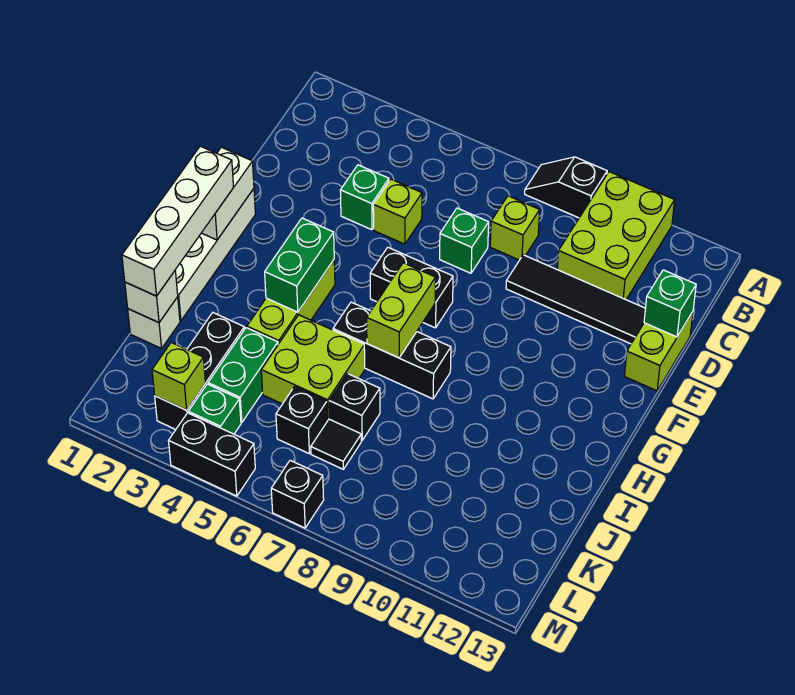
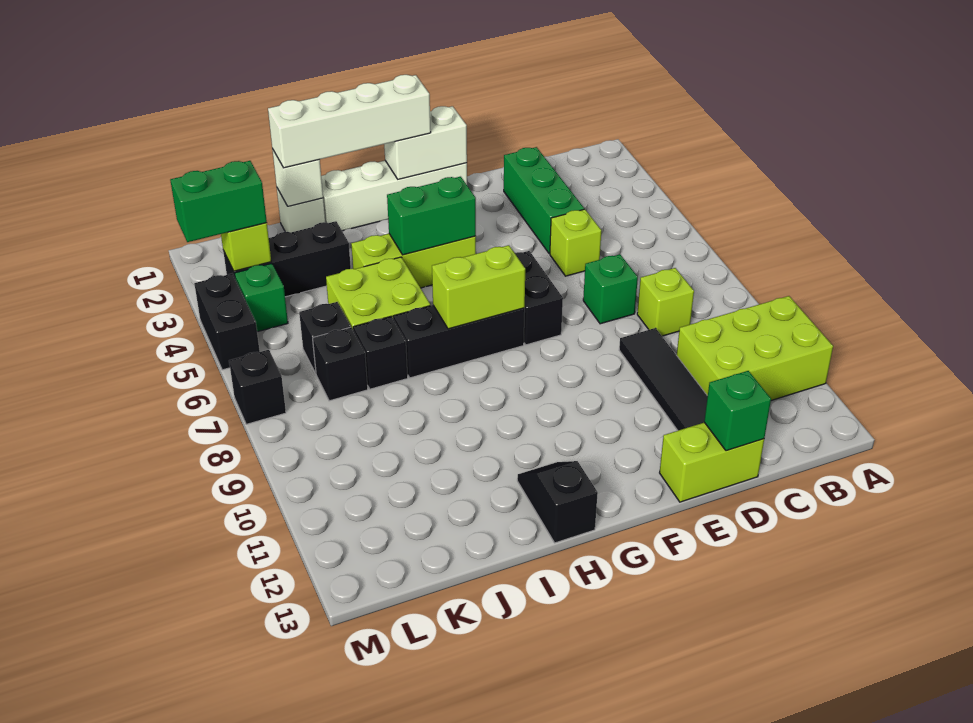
black slope A8:A9 level 1 top 9 -> black slope H12:H13 level 1 top 13
green brick D4 level 1 -> green brick D2:D4 level 1
black brick H6:H8 level 1 -> black brick G7:I7 level 1
green brick J4:K4 level 1 -> green brick L3:M3 level 3
black tile K7 level 1 -> black brick K7 level 1

